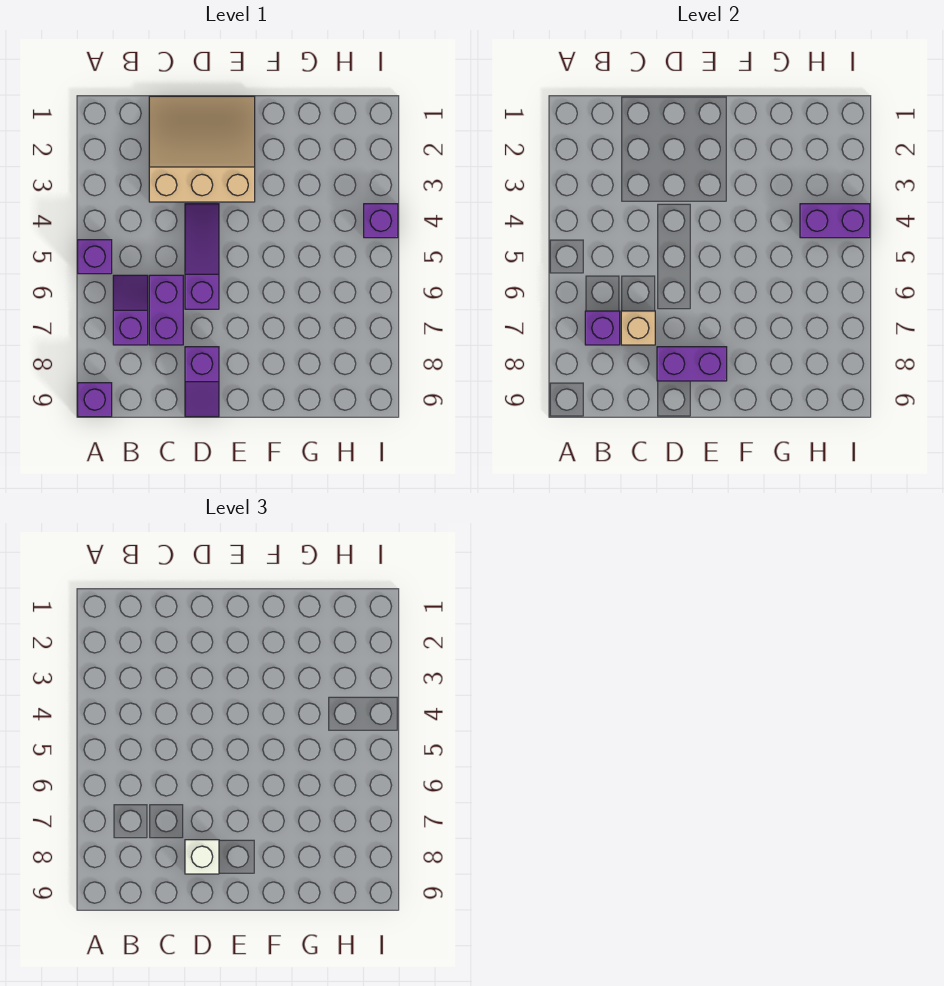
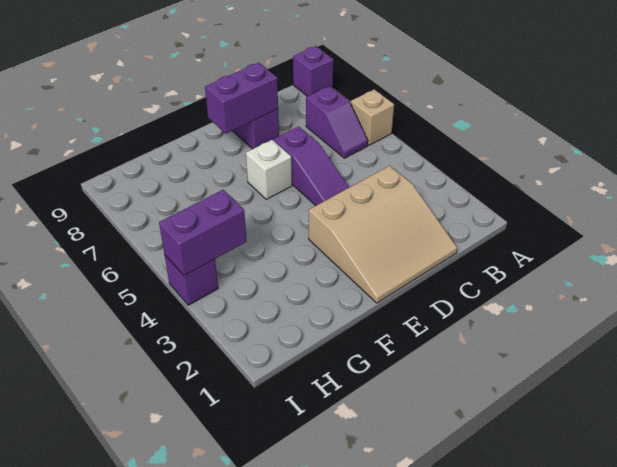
purple brick A5 level 1 -> none
purple brick B7 level 2 -> none
purple brick C6:C7 level 1 -> none
tan brick C7 level 2 -> tan brick A6 level 1
white brick D8 level 3 -> white brick E6 level 1

